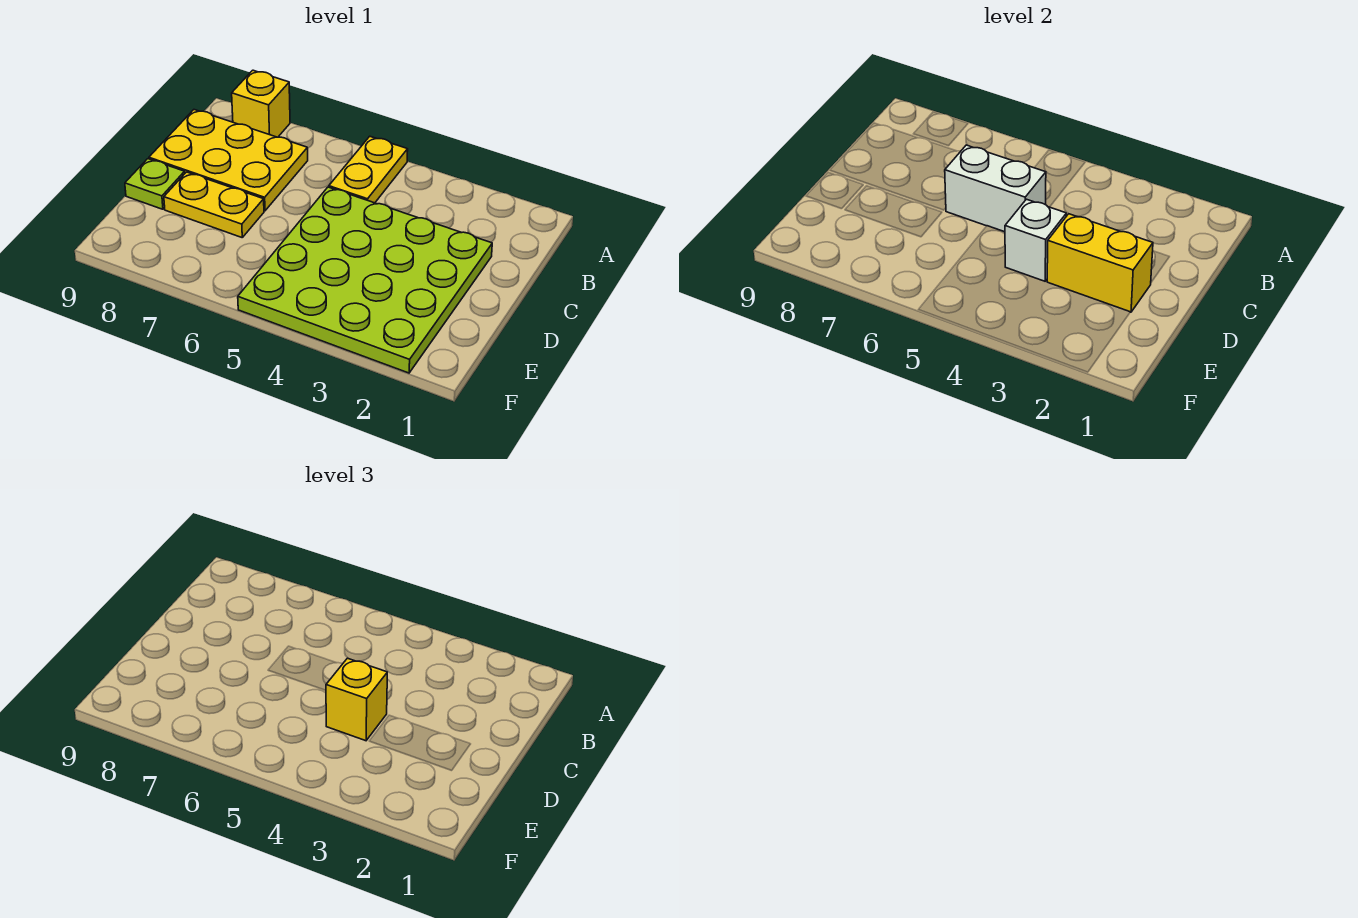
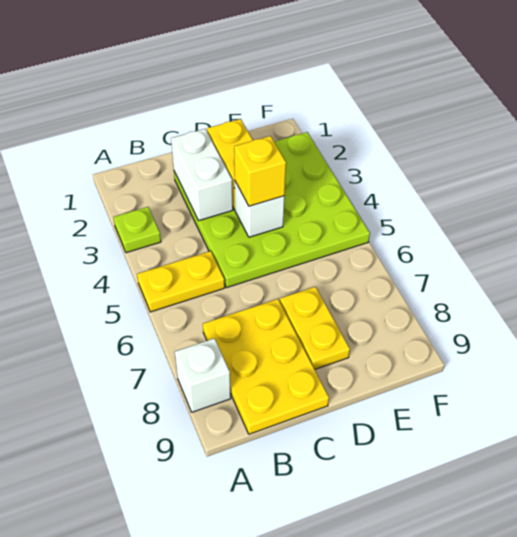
yellow brick A8 level 1 -> white brick A8 level 1
white brick C5:C6 level 2 -> white brick C2:C3 level 2
lime plate D9 level 1 -> lime plate A3 level 1

